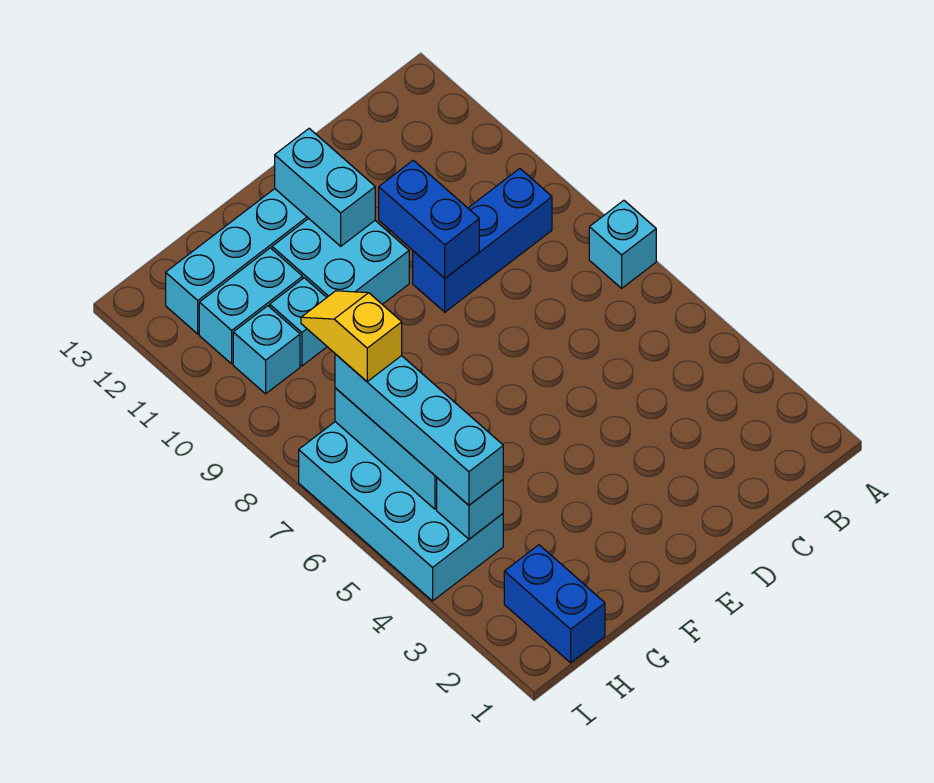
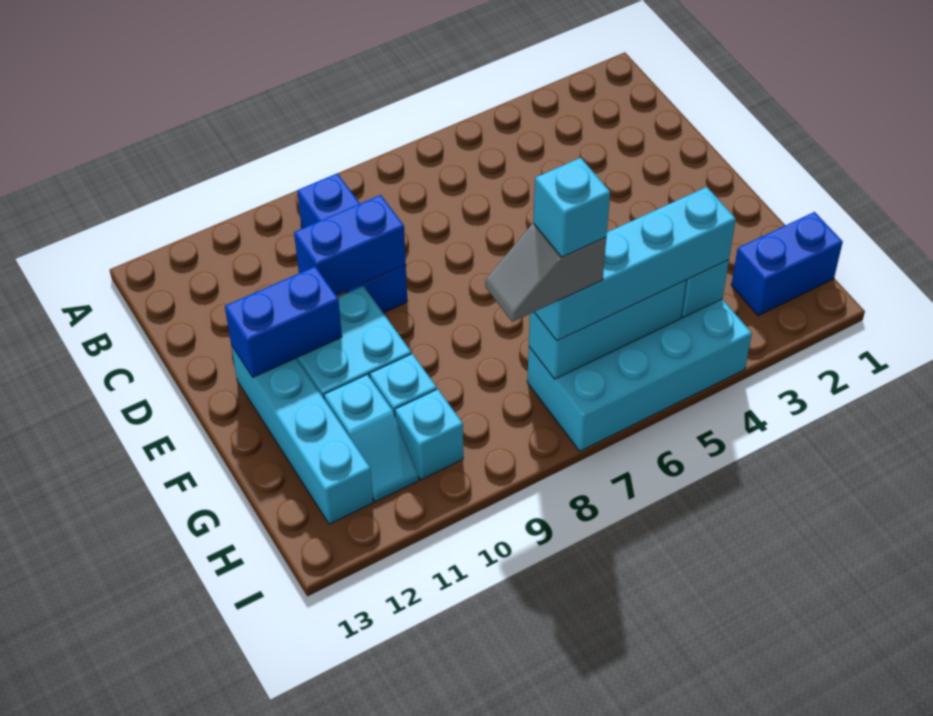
cyan brick A7 level 1 -> cyan brick H7 level 5
cyan brick E11:E12 level 2 -> blue brick E11:E12 level 2
cyan brick G11:H11 level 1 -> cyan slope G11:H11 level 1 top G
yellow slope H7:H8 level 4 top 7 -> grey slope H7:H8 level 4 top 7

